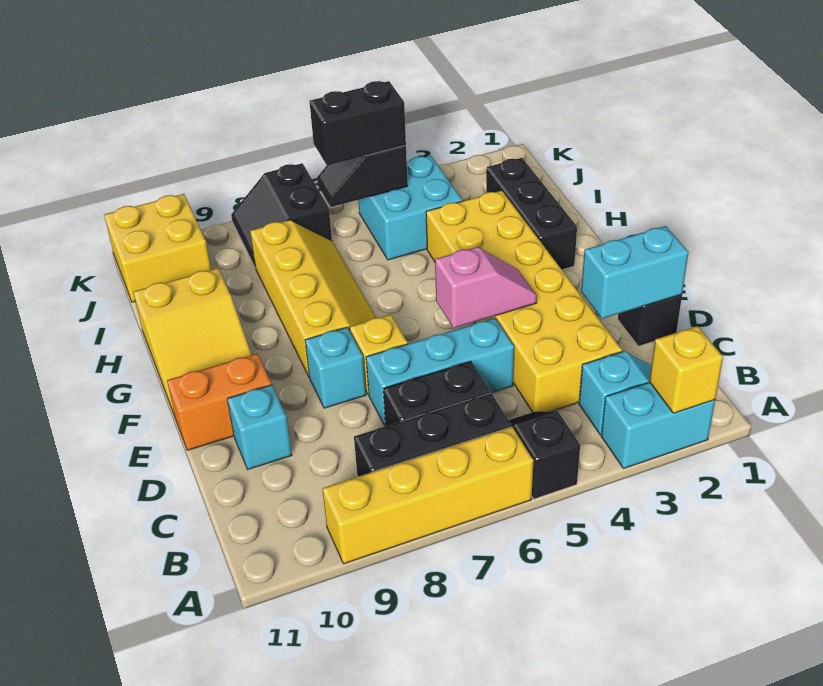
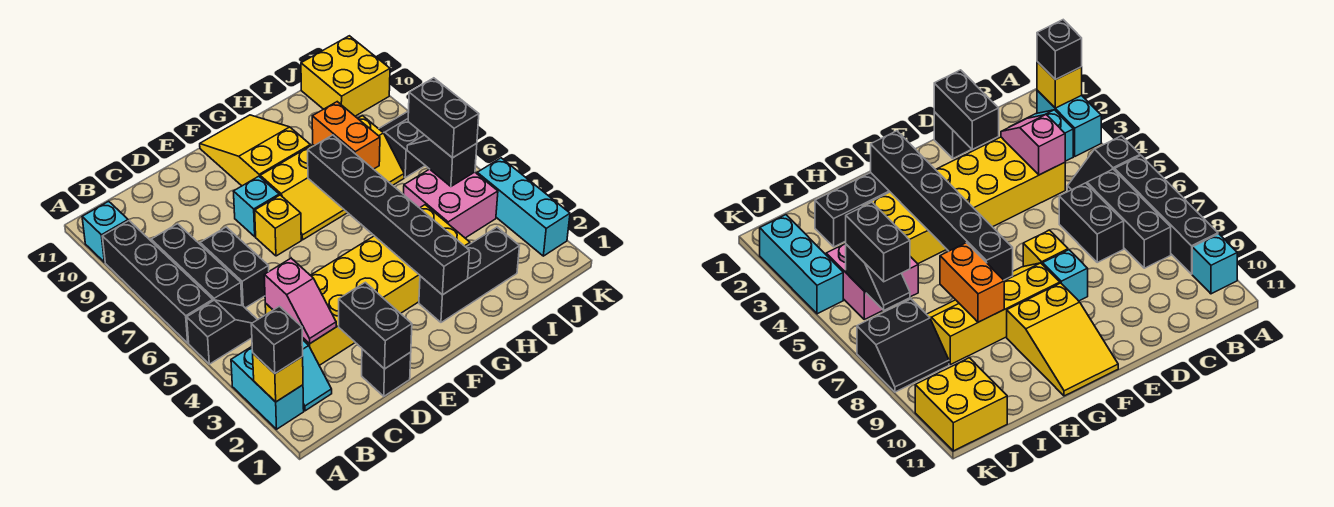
none -> black brick A2 level 3
yellow brick A6:A9 level 1 -> black brick A6:A9 level 1
cyan brick D1:D2 level 2 -> black brick D1:D2 level 2
cyan brick D5:D7 level 1 -> cyan brick K2:K4 level 1
cyan brick D10 level 1 -> cyan brick A10 level 1
pink slope E4:E5 level 2 top 5 -> pink slope C3:C4 level 2 top 4
orange brick E10:E11 level 1 -> orange brick H7:H8 level 2
yellow slope F10:H11 level 1 top H -> yellow slope F9:G11 level 1 top 9
none -> black brick G2:G7 level 2
cyan brick I4:J5 level 1 -> pink brick I4:J5 level 1

